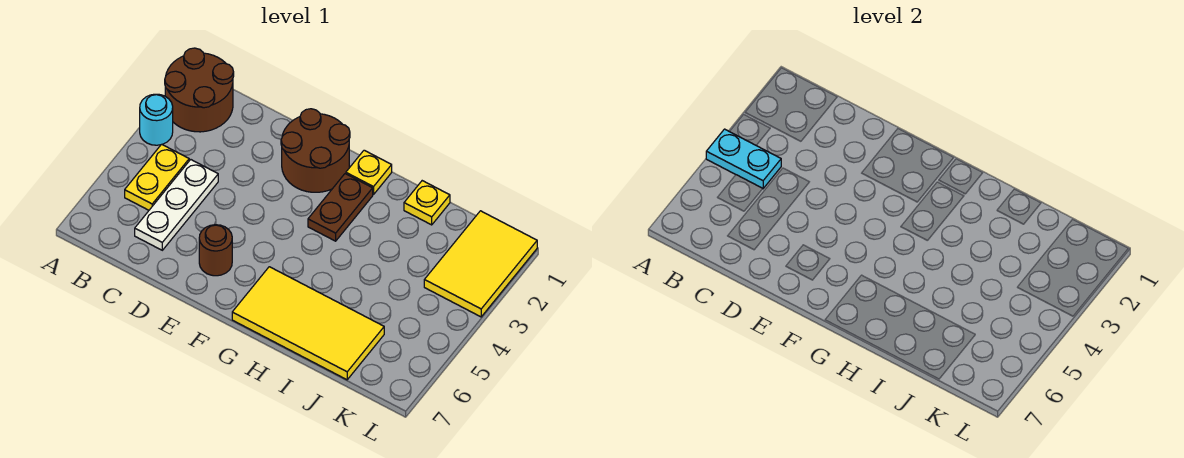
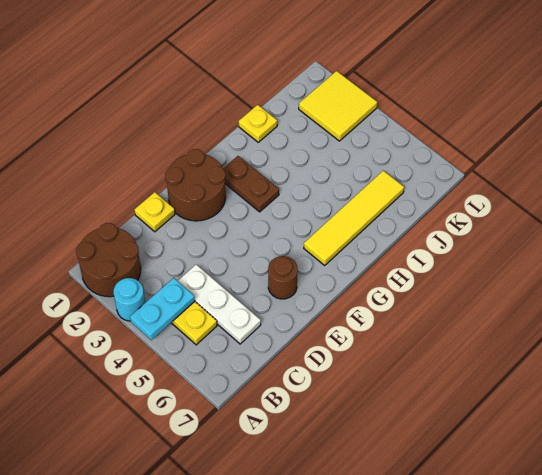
yellow plate G1 level 1 -> yellow plate D1 level 1
yellow tile G6:J7 level 1 -> yellow tile G6:J6 level 1
yellow tile K1:L3 level 1 -> yellow tile K2:L3 level 1

